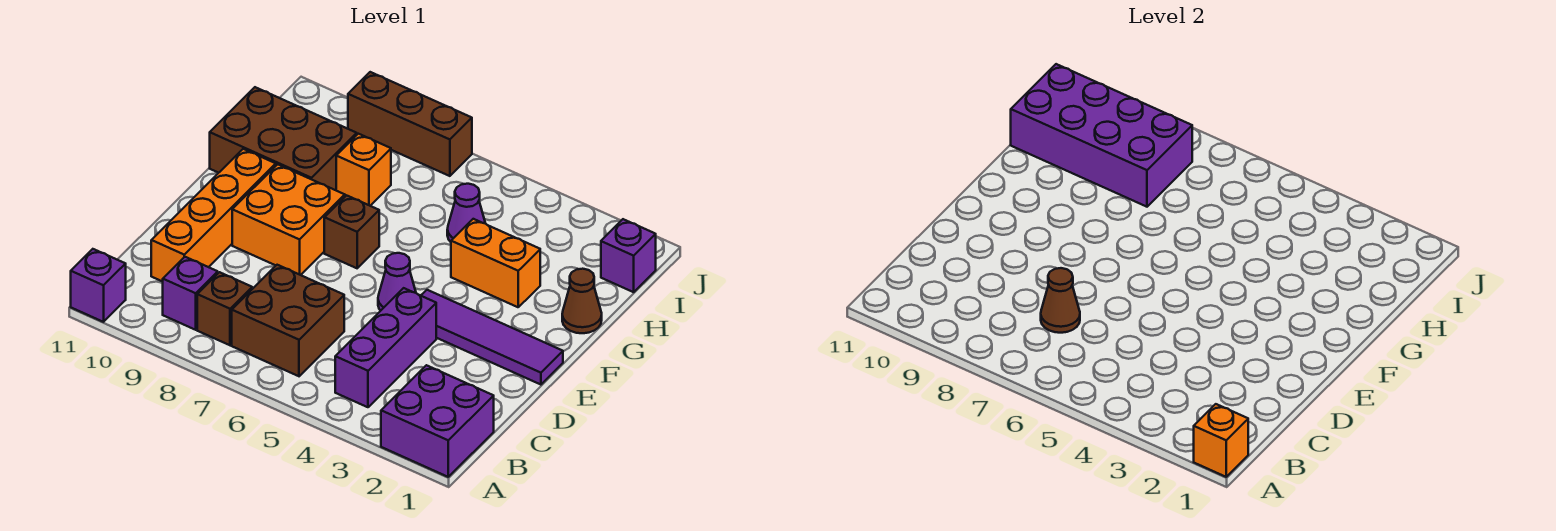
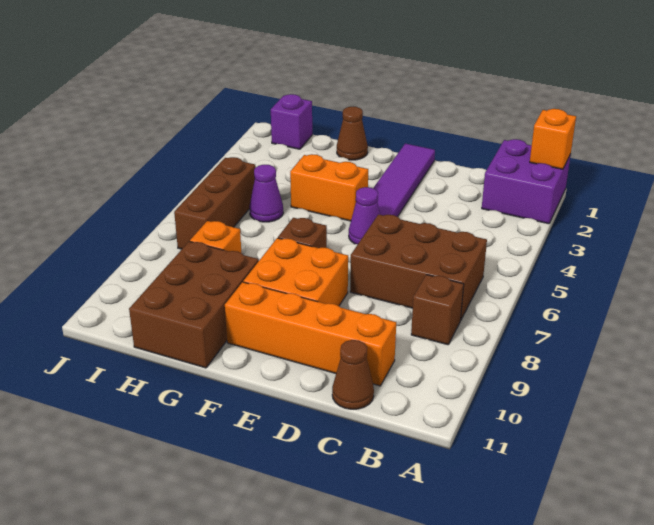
purple brick A11 level 1 -> none
purple brick B4:D4 level 1 -> none
brown brick B6:C7 level 1 -> brown brick B6:D7 level 1
purple brick B9 level 1 -> none
brown cone C7 level 2 -> brown cone C11 level 1
orange brick G3:G4 level 1 -> orange brick F4:G4 level 1
purple brick H8:I11 level 2 -> none
brown brick J7:J9 level 1 -> brown brick I5:I7 level 1

